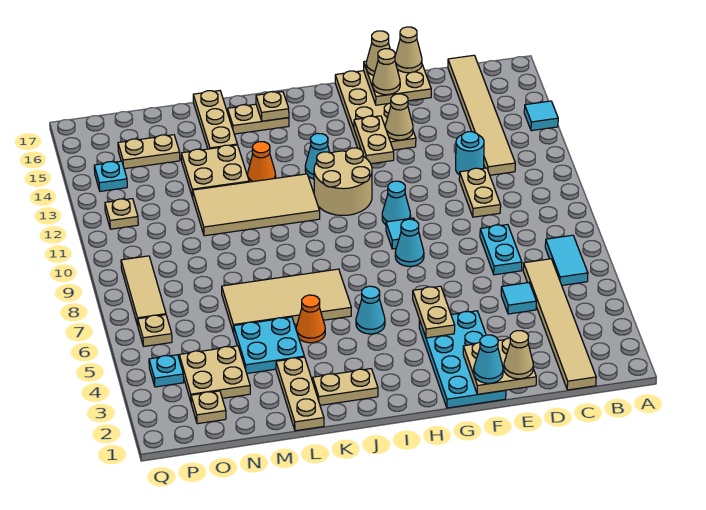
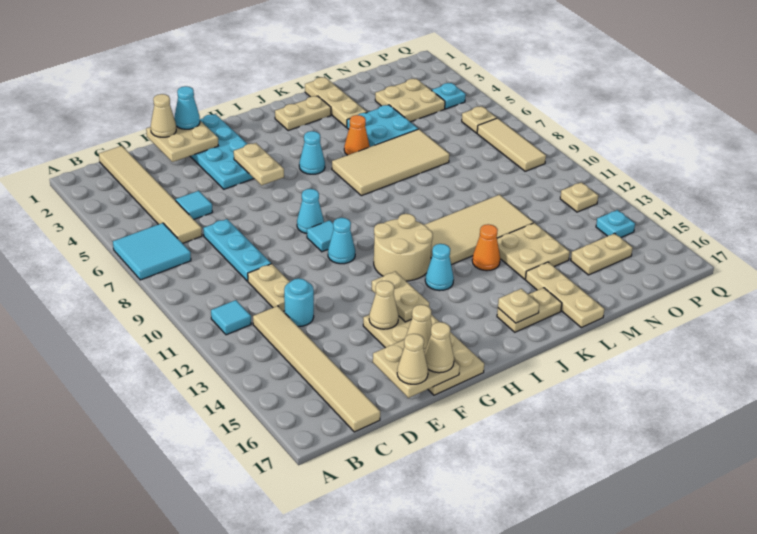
cyan tile A14 level 1 -> cyan tile B11 level 1
cyan tile B6:B7 level 1 -> cyan tile A6:B7 level 1
cyan plate D7:D8 level 1 -> cyan plate D7:D9 level 1
tan plate O2 level 1 -> none

